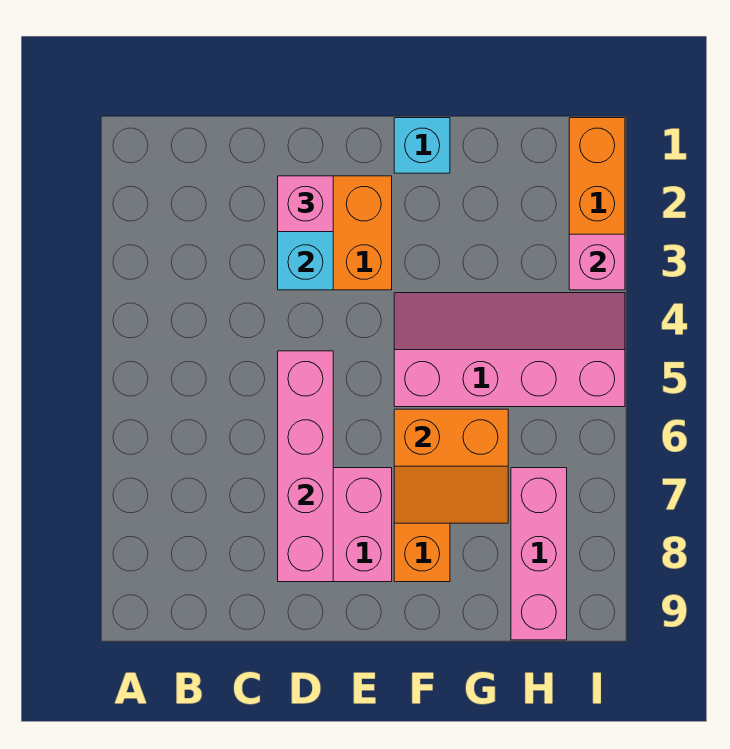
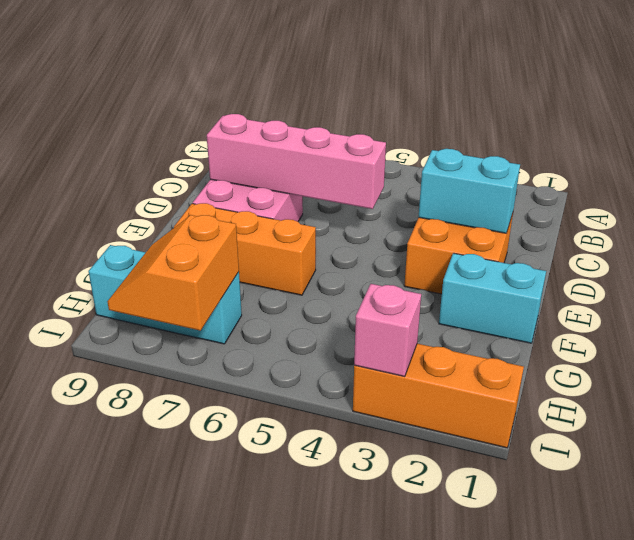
pink brick D2 level 3 -> none
cyan brick F1 level 1 -> cyan brick F1:F2 level 1
pink slope F4:I5 level 1 top 5 -> none
orange slope F6:G7 level 2 top 6 -> orange slope H7:I8 level 2 top 7
pink brick H7:H9 level 1 -> cyan brick H7:H9 level 1

